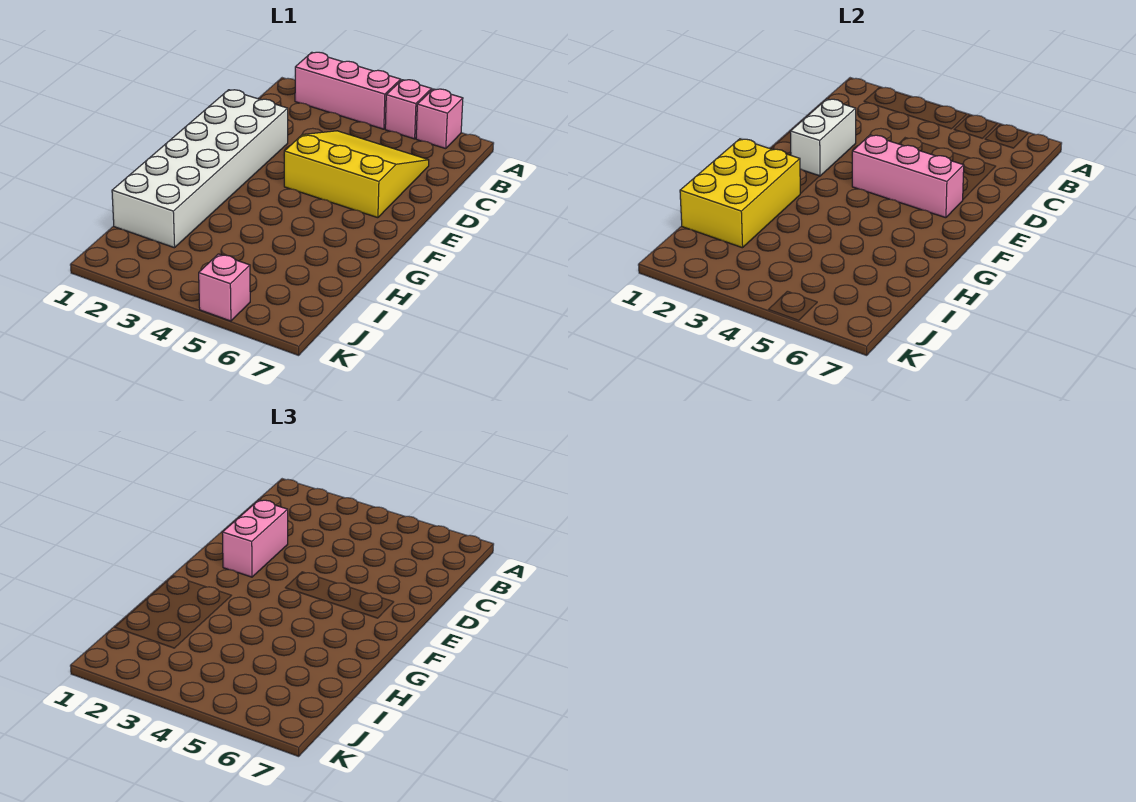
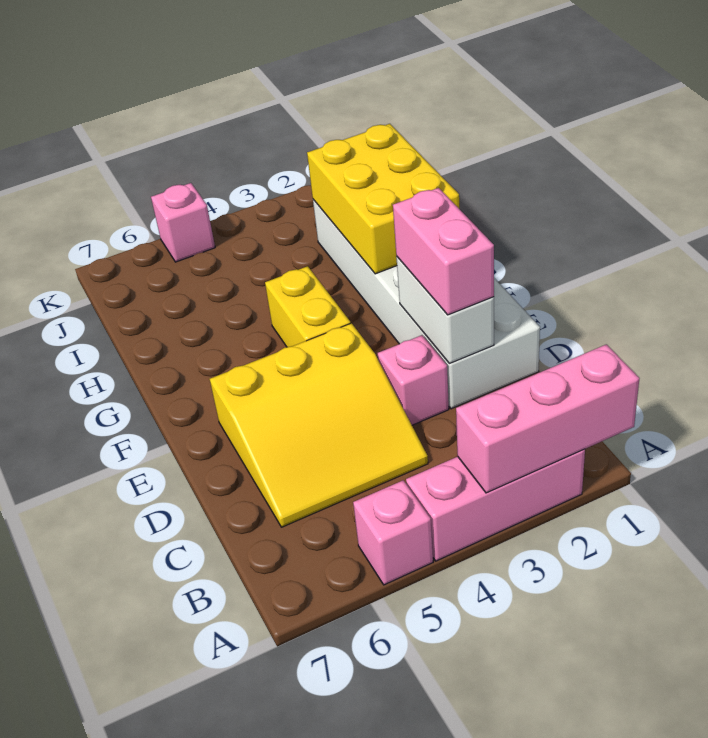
pink brick A6 level 1 -> pink brick D3 level 1
pink brick E4:E6 level 2 -> pink brick A1:A3 level 2
none -> yellow brick F4:G4 level 1

